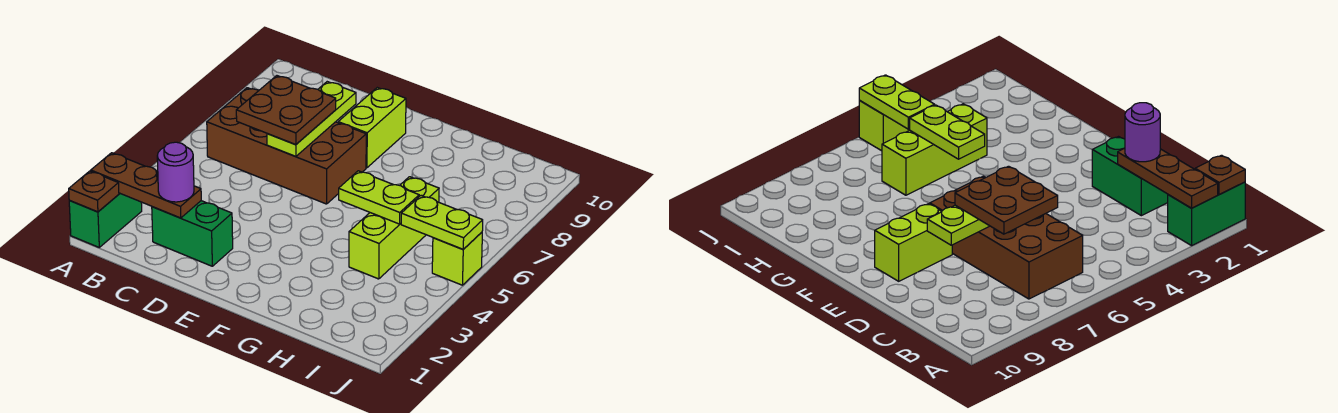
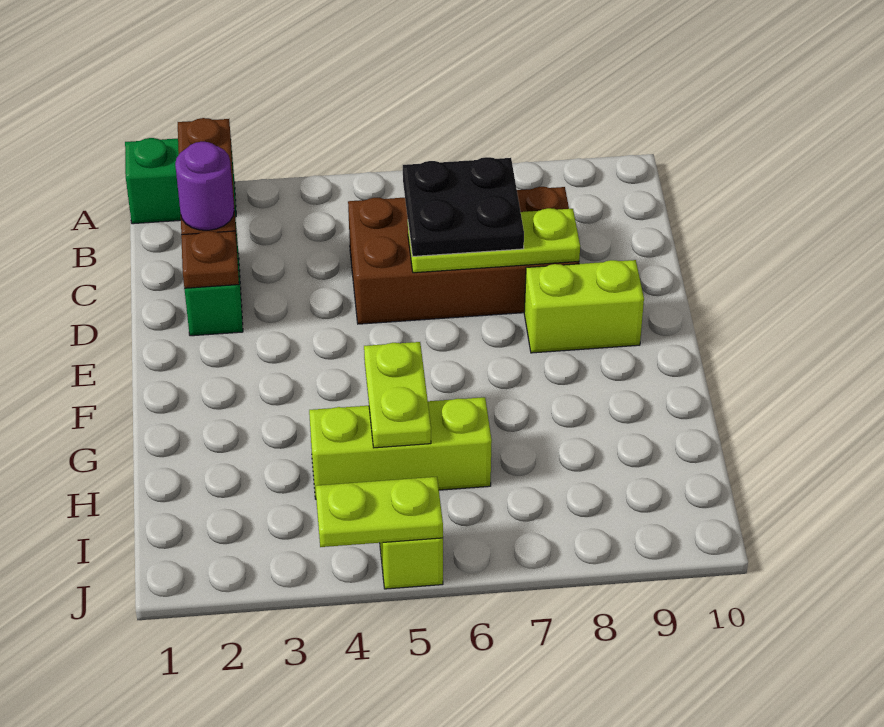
brown plate A1 level 2 -> brown plate D2 level 2
brown brick B6:E7 level 1 -> brown brick C5:D8 level 1
brown plate C6:D7 level 3 -> black plate C6:D7 level 3
lime plate I5:J5 level 2 -> lime plate J4:J5 level 2

